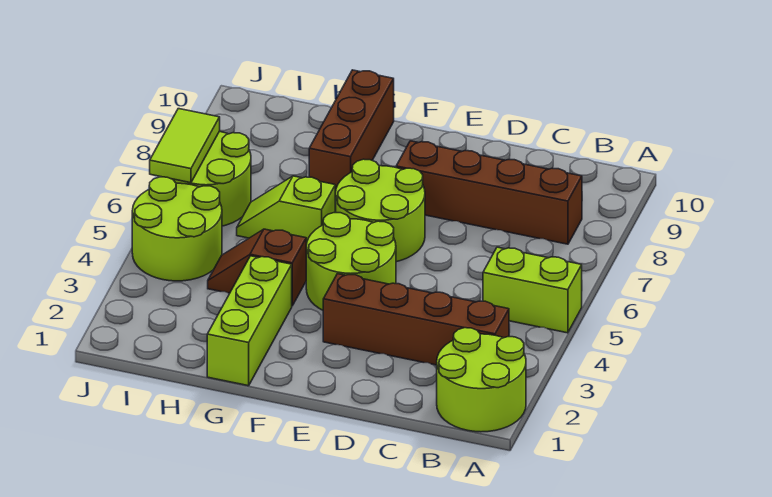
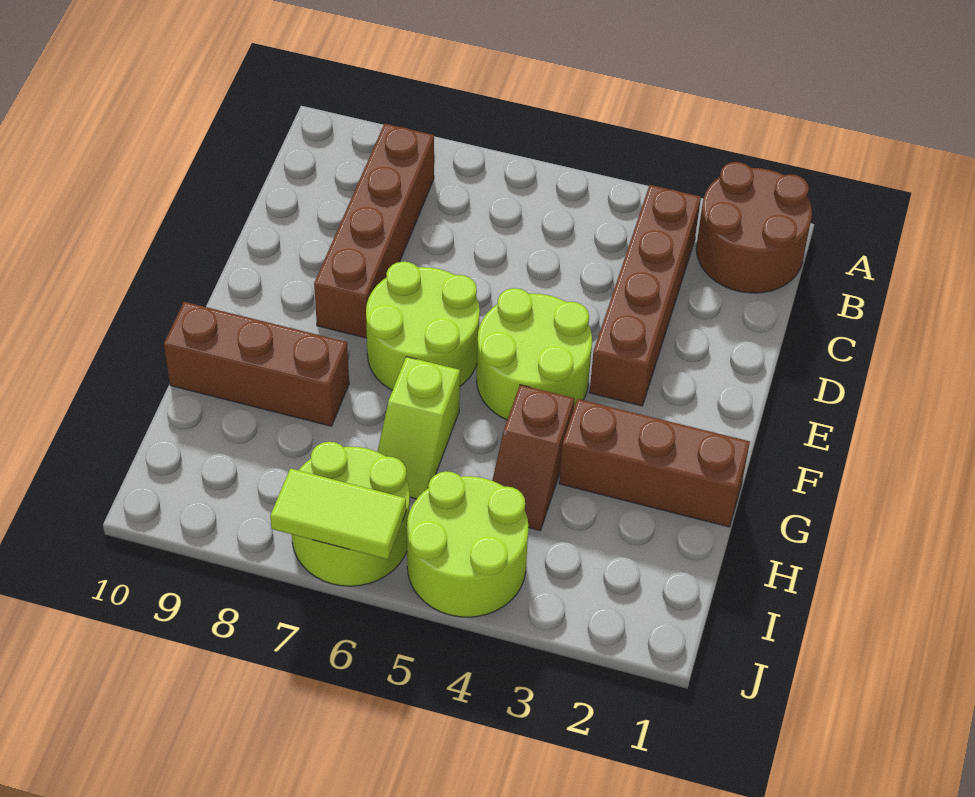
lime round brick A1:B2 level 1 -> brown round brick A1:B2 level 1
lime brick A5:B5 level 1 -> none
lime brick G1:G3 level 1 -> brown brick G1:G3 level 1

